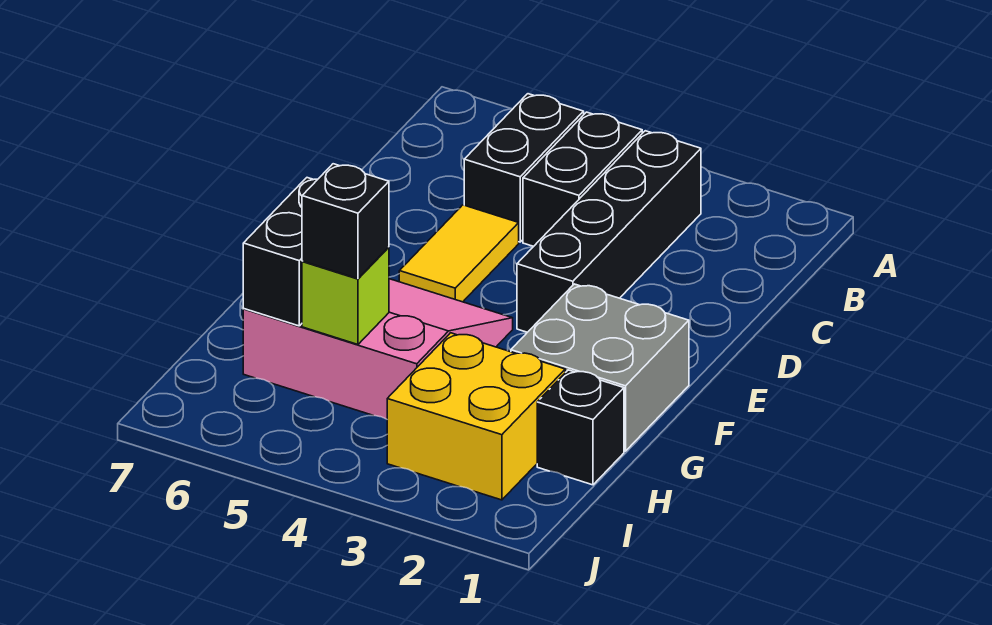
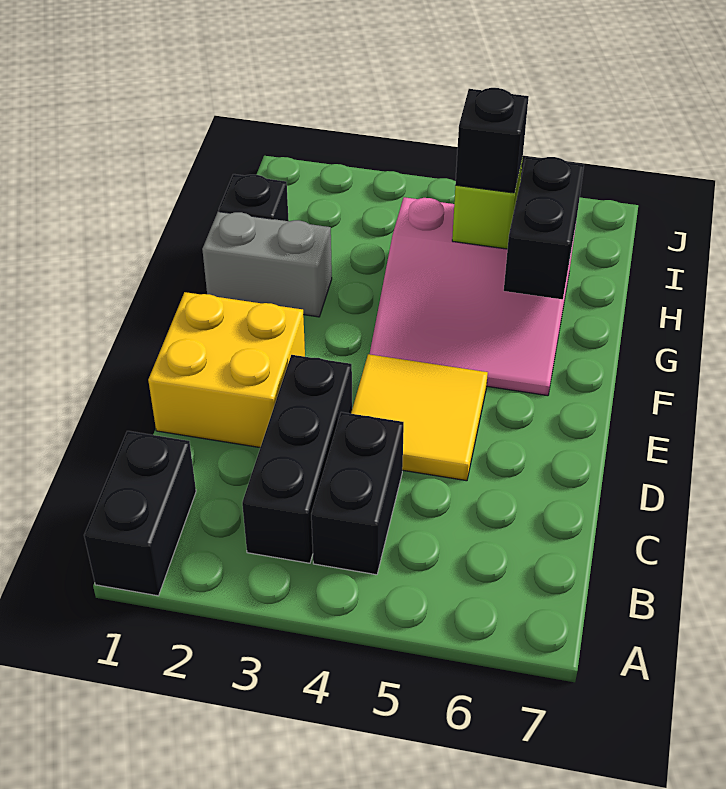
black brick B3:E3 level 1 -> black brick B3:D3 level 1
black brick B5:C5 level 1 -> black brick A1:B1 level 1
yellow tile D5:E5 level 1 -> yellow tile D4:E5 level 1
grey brick F1:G2 level 1 -> grey brick G1:G2 level 1
yellow brick H2:I3 level 1 -> yellow brick D1:E2 level 1

